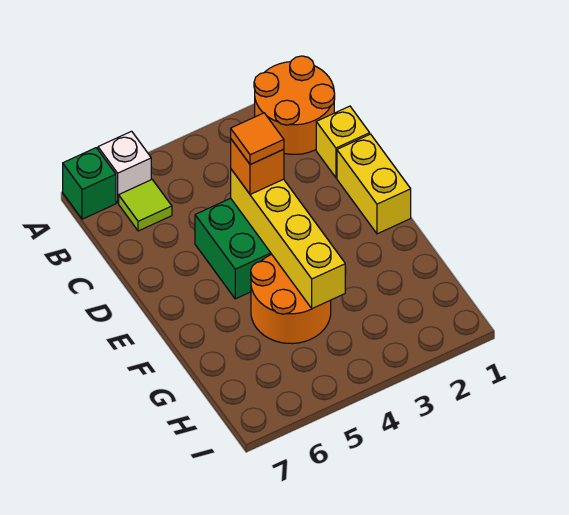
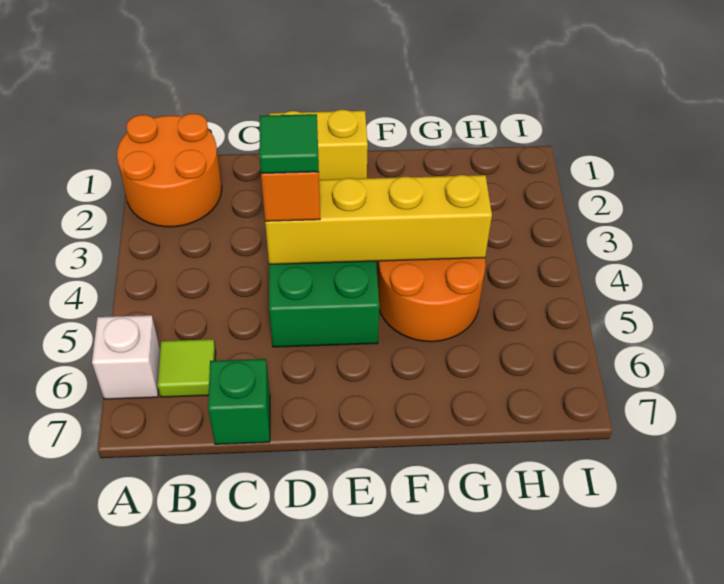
green brick A7 level 1 -> green brick C7 level 1
yellow brick C1 level 1 -> none
orange tile D4 level 4 -> green tile D4 level 4

